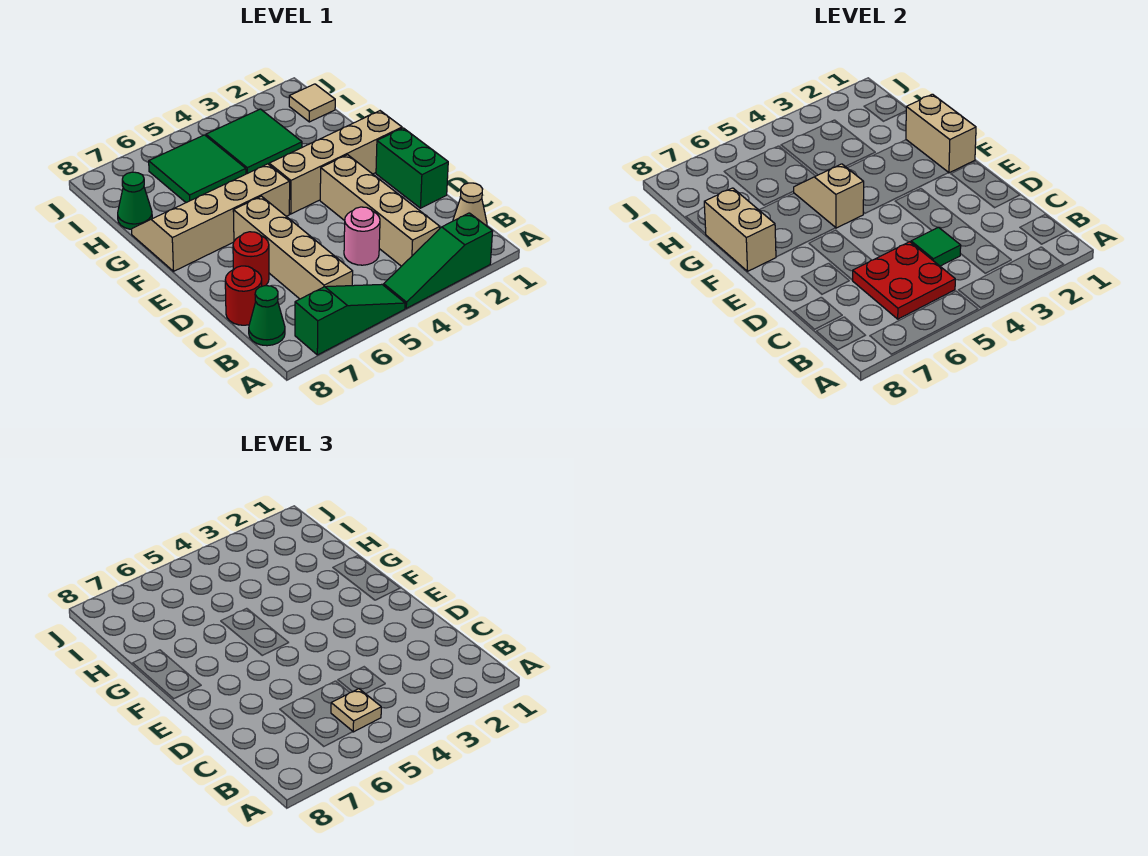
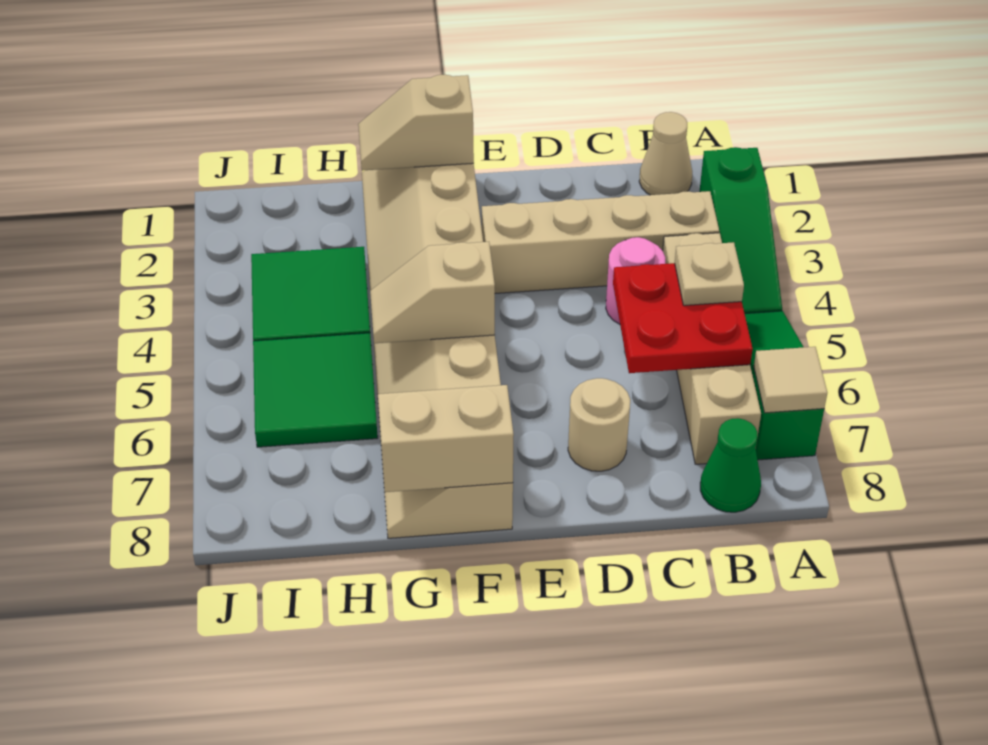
tan brick B6:E6 level 1 -> tan brick B4:B7 level 1
green tile C4 level 2 -> none
red round brick C8 level 1 -> none
green brick D1:E1 level 1 -> none
red round brick D7 level 1 -> tan round brick D7 level 1
tan brick F1:G1 level 2 -> tan slope F1:G1 level 2 top F
green cone H8 level 1 -> none
tan tile I1 level 1 -> tan tile A7 level 2

